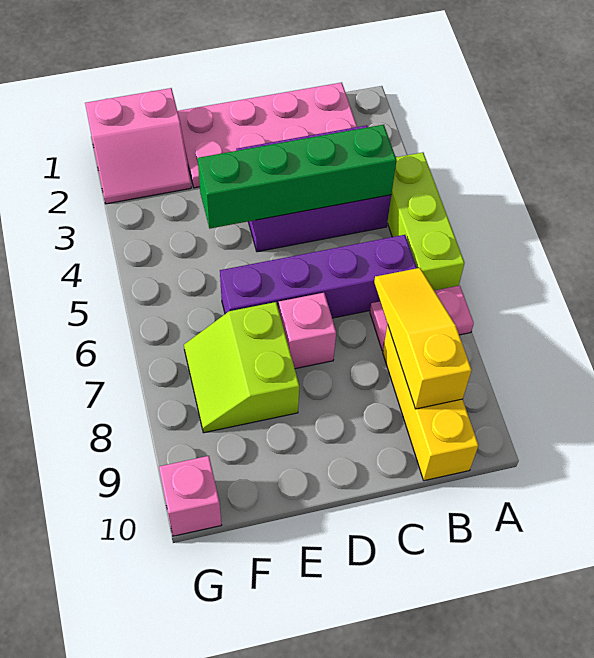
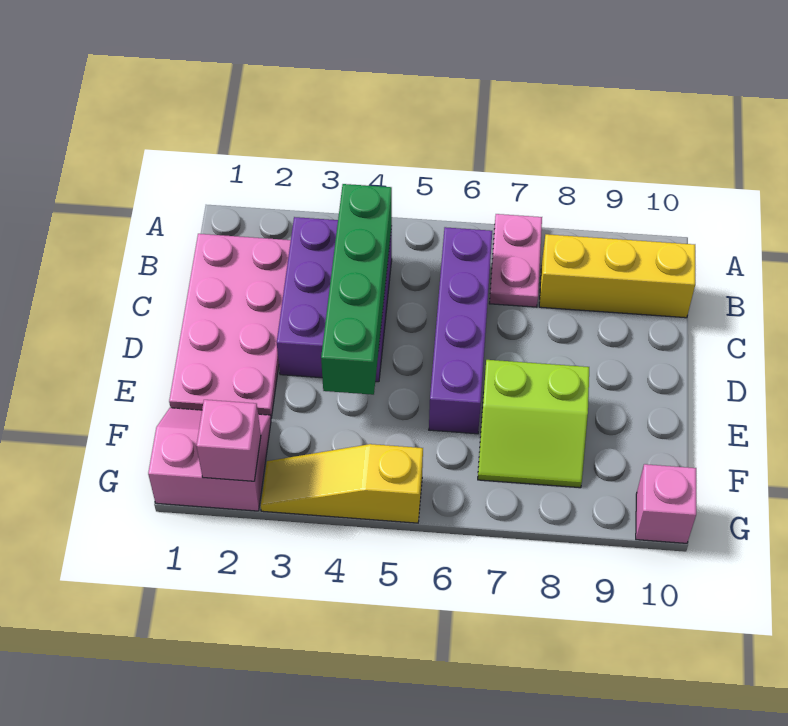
lime brick A4:A6 level 1 -> none
yellow slope B7:B9 level 2 top 9 -> yellow slope G3:G5 level 1 top 5
pink brick D7 level 1 -> pink brick G2 level 2
pink slope F1:G2 level 1 top 1 -> pink slope F1:G2 level 1 top G

